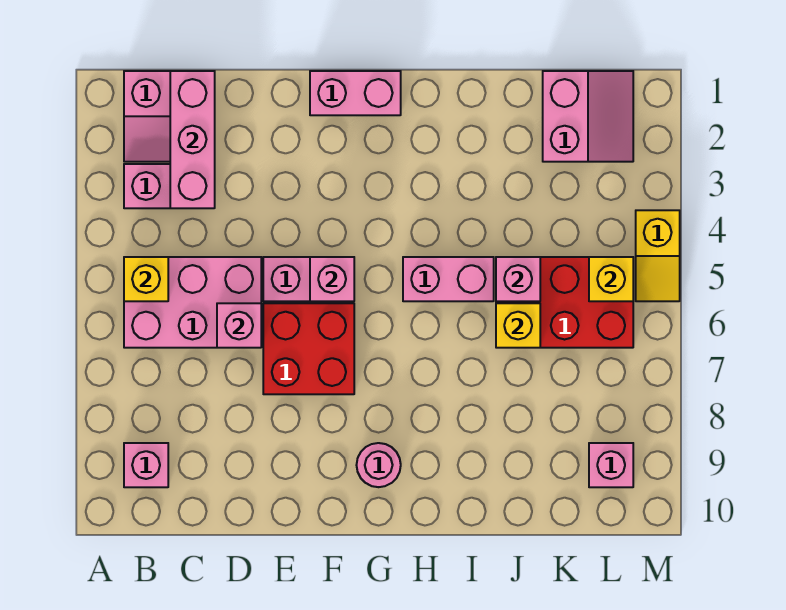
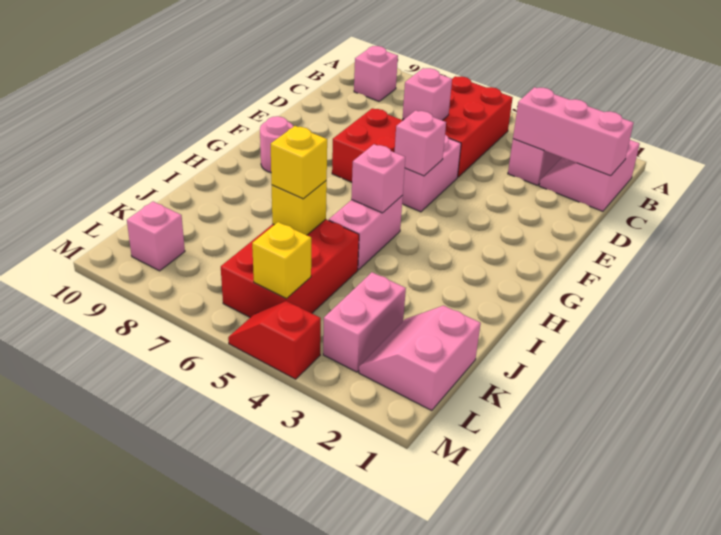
pink brick B5:D6 level 1 -> red brick B5:D6 level 1
yellow brick B5 level 2 -> yellow brick J6 level 3
pink brick F1:G1 level 1 -> pink brick K3:L3 level 1
pink brick J5 level 2 -> pink brick H5 level 2
pink slope K1:L2 level 1 top K -> pink slope K1:L2 level 1 top 1
yellow slope M4:M5 level 1 top 4 -> red slope M4:M5 level 1 top 4

